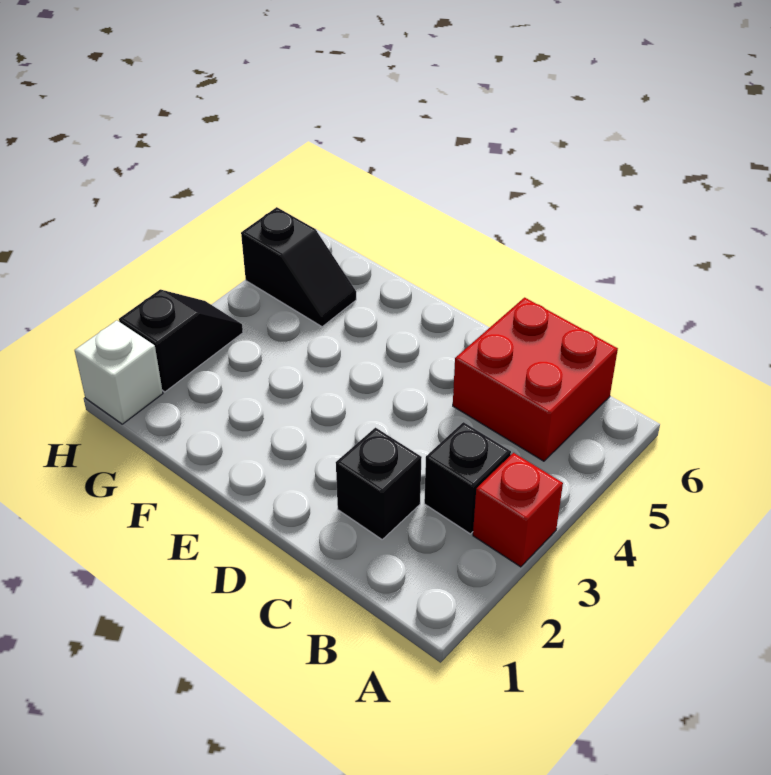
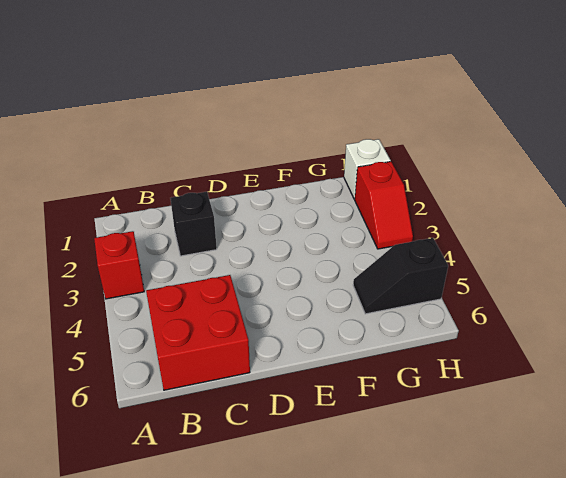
black brick B3 level 1 -> none
black slope H2:H3 level 1 top 2 -> red slope H2:H3 level 1 top 2

